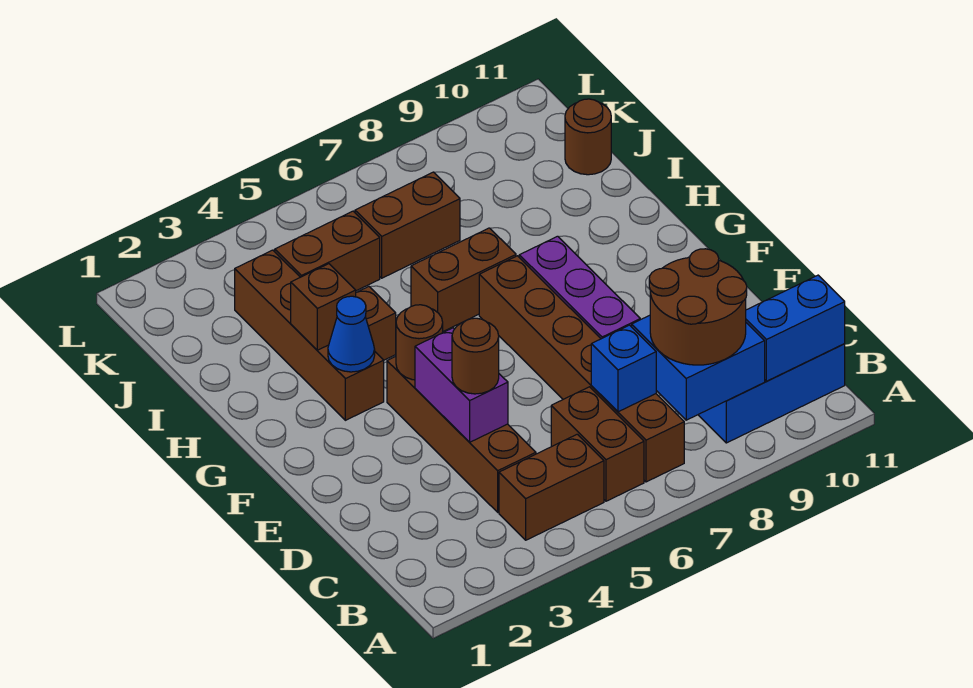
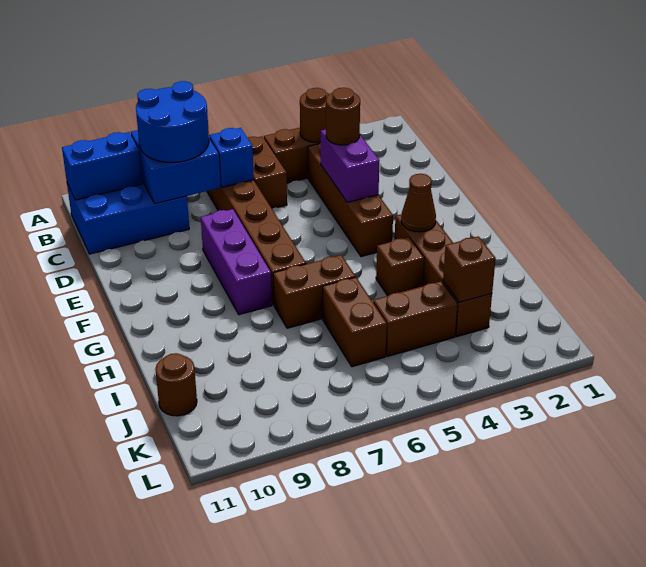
brown round brick B8:C9 level 3 -> blue round brick B8:C9 level 3
brown round brick F4 level 2 -> brown round brick B4 level 2
blue cone G3 level 2 -> brown cone G3 level 2
brown brick H3 level 2 -> brown brick J3 level 2
brown brick J6:J7 level 1 -> brown brick I6:J6 level 1

